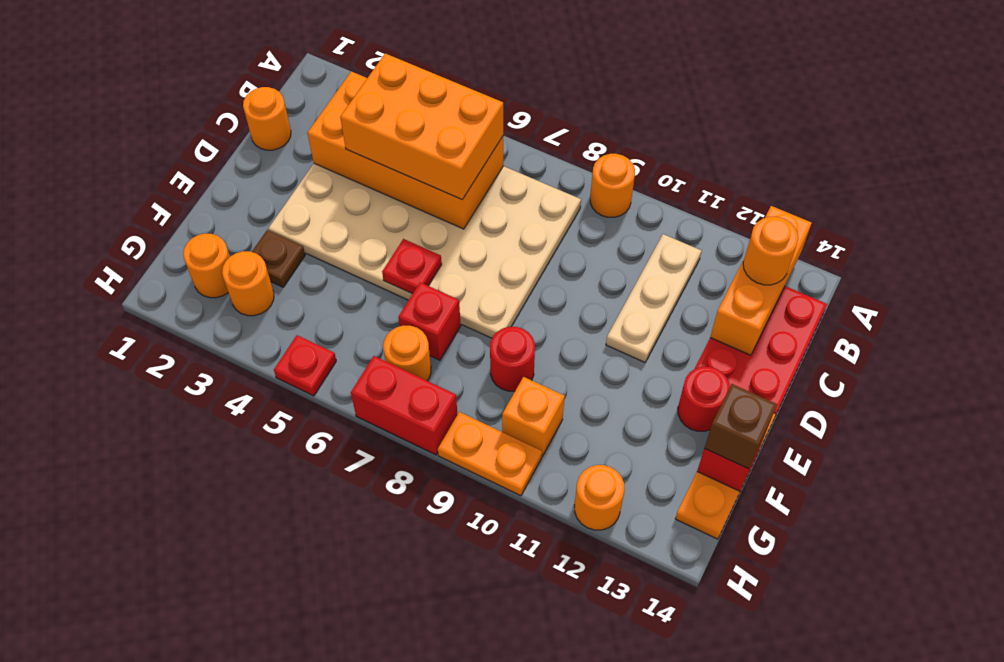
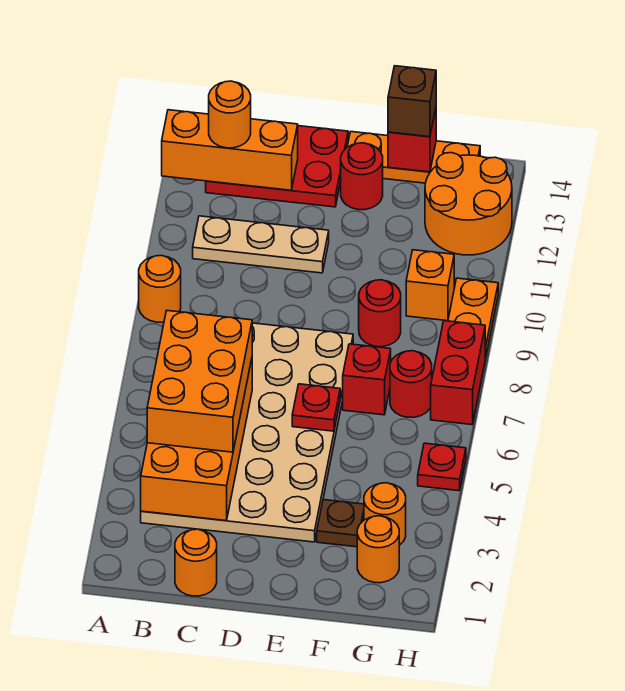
orange round brick G7 level 1 -> red round brick G7 level 1
orange round brick H12 level 1 -> orange round brick G12:H13 level 1

